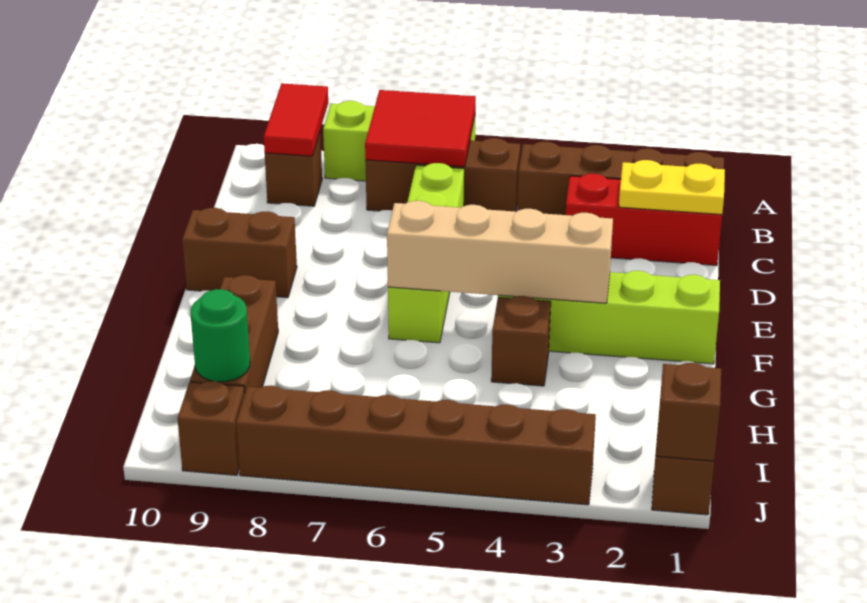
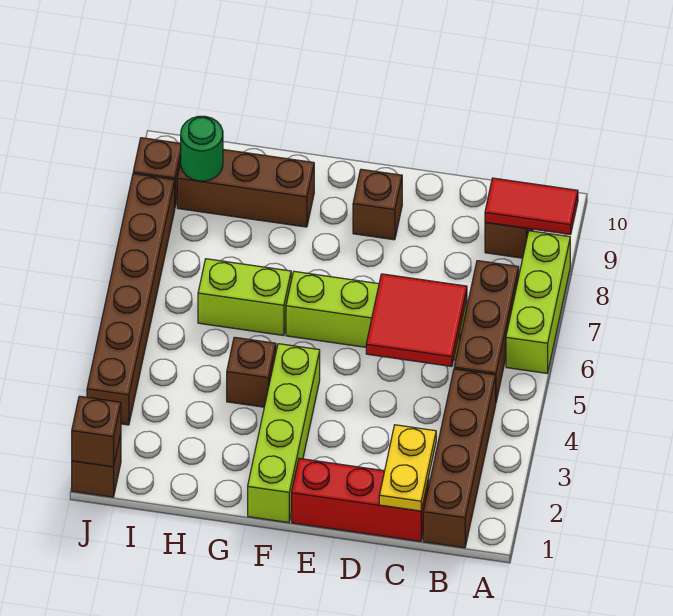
red tile A6:B7 level 2 -> red tile C5:D6 level 2
red brick C1:C3 level 1 -> red brick C1:E1 level 1
brown brick E9:E10 level 1 -> brown brick E9 level 1
tan brick F3:F6 level 2 -> none
none -> lime brick G6:H6 level 1

